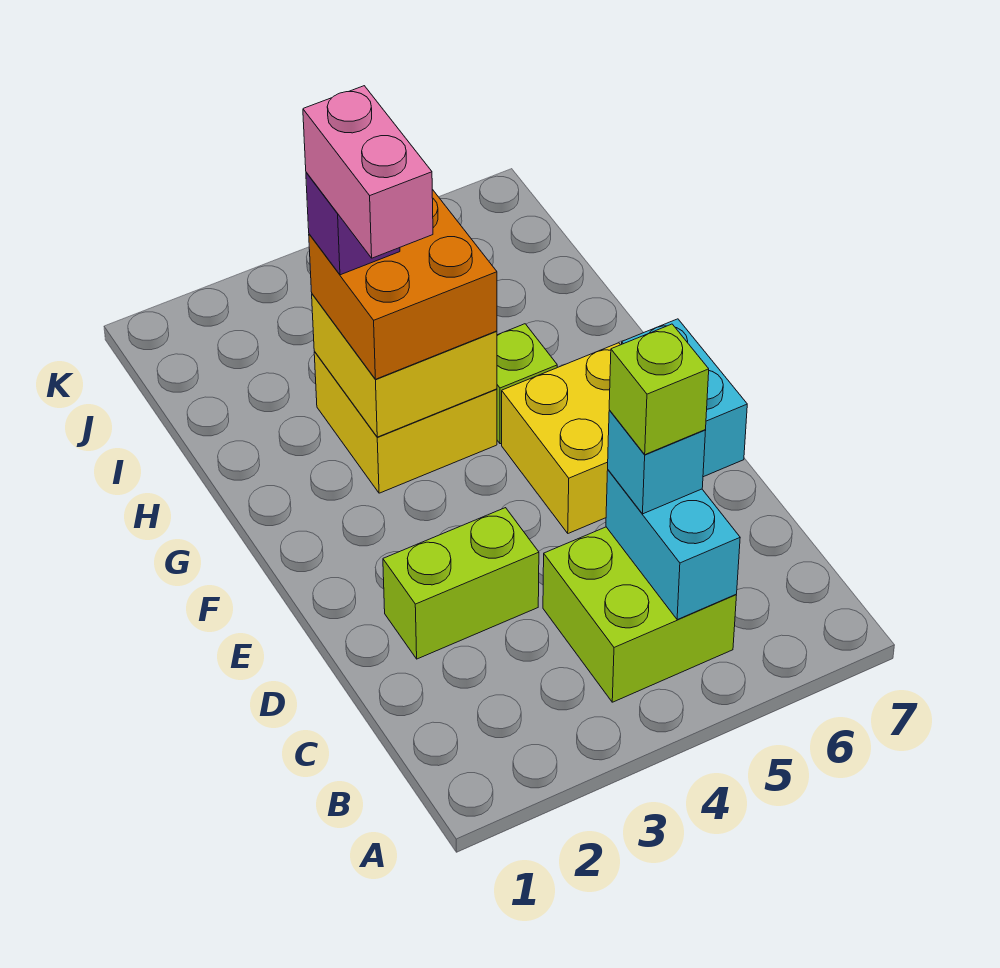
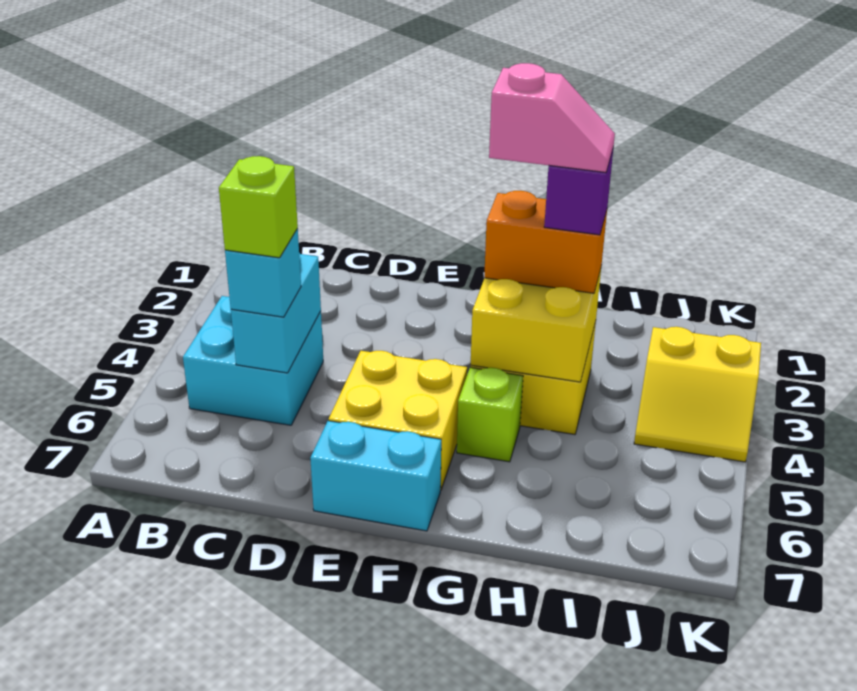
lime brick B4:C5 level 1 -> cyan brick B4:C5 level 1
cyan brick B5:C5 level 2 -> cyan brick C4:C5 level 2
lime brick D2:D3 level 1 -> none
orange brick G3:H4 level 3 -> orange brick G3:H3 level 3
pink brick G3:H3 level 5 -> pink slope G3:H3 level 5 top G
none -> yellow slope J3:K4 level 1 top 3

